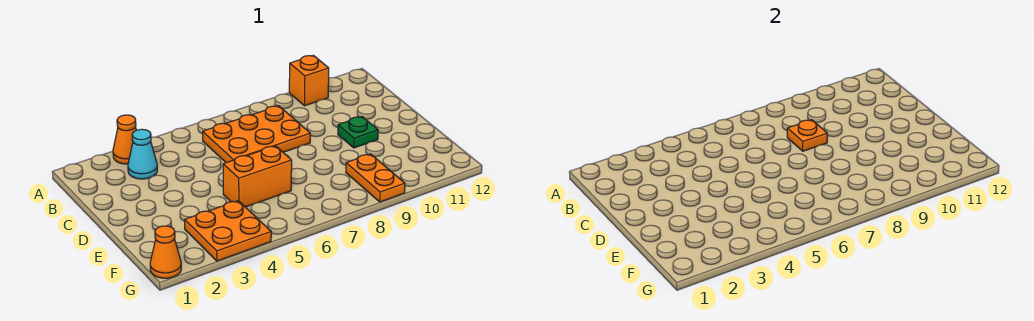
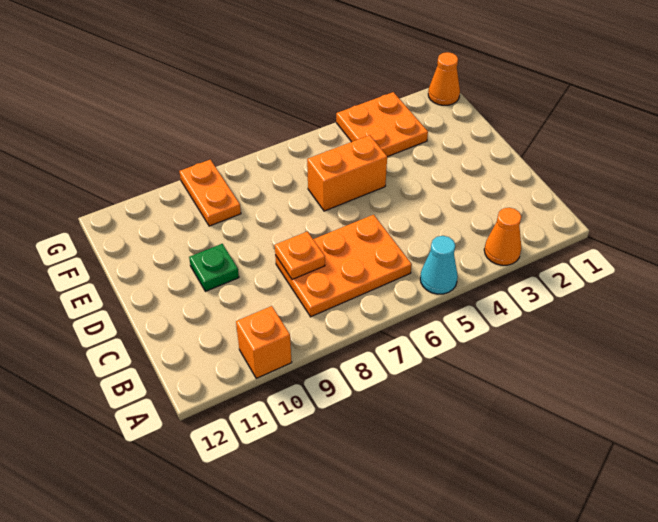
cyan cone B3 level 1 -> cyan cone A5 level 1

